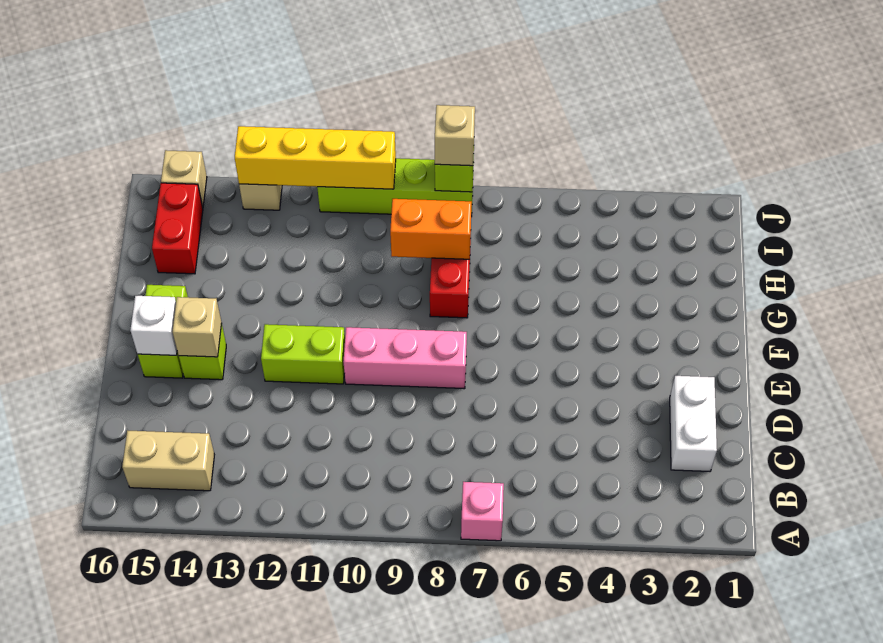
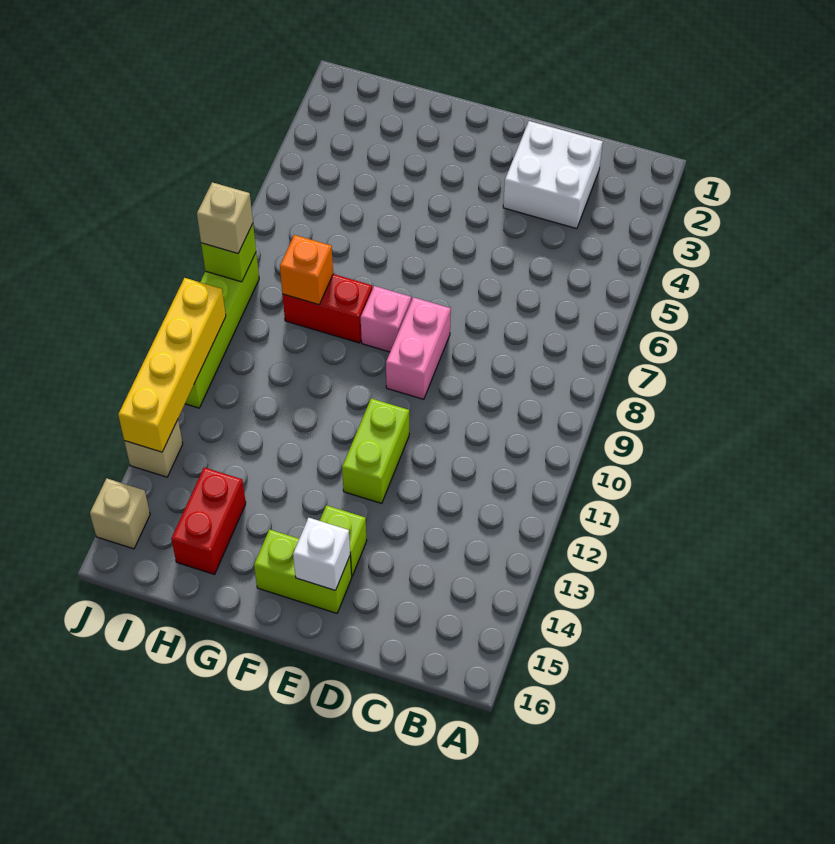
pink brick A7 level 1 -> pink brick F8 level 1
tan brick B14:B15 level 1 -> none
white brick C2:D2 level 1 -> white brick C2:D3 level 1
pink brick E8:E10 level 1 -> pink brick E8:E9 level 1
tan brick E14 level 2 -> none
orange brick H8:H9 level 2 -> orange brick H8 level 2
red brick H15:I15 level 1 -> red brick H14:H15 level 1

